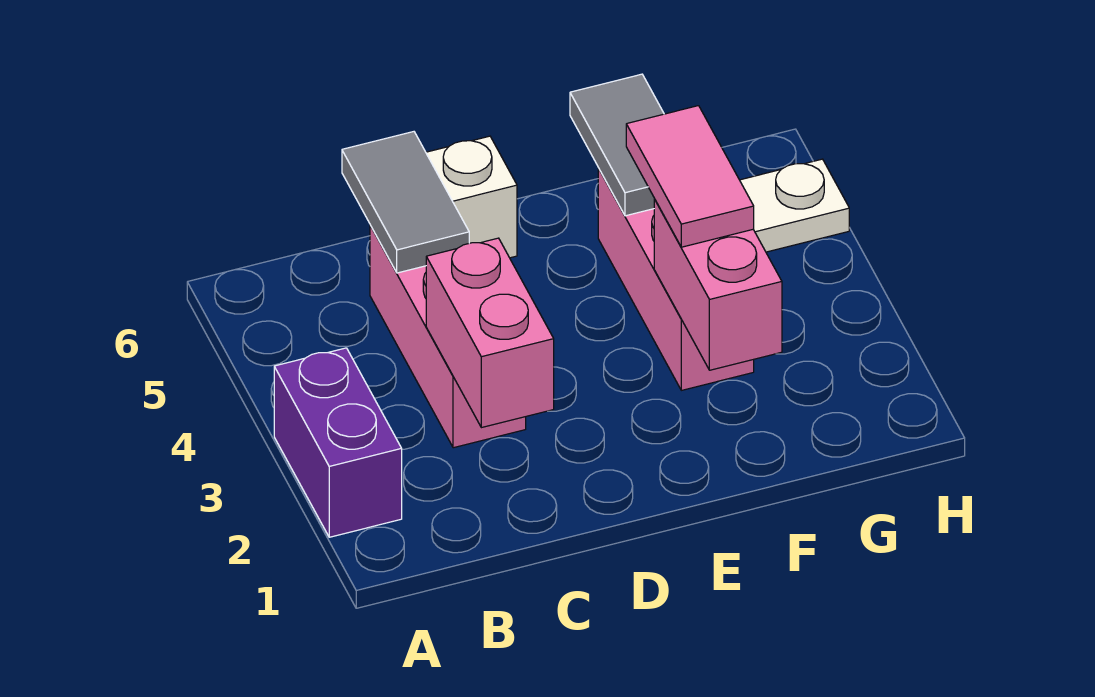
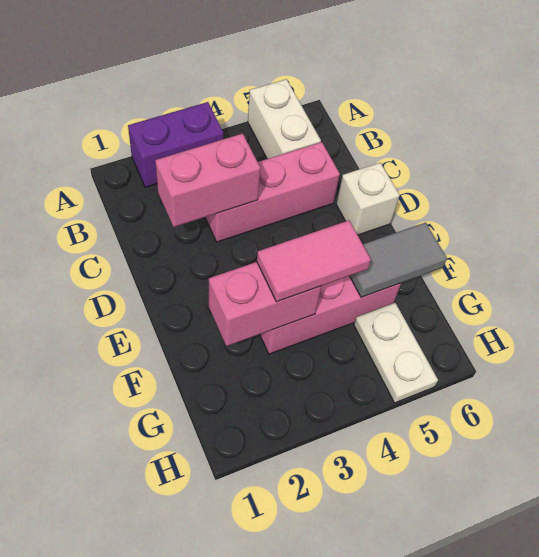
none -> white brick A5:B5 level 1
grey tile C5:C6 level 2 -> none

